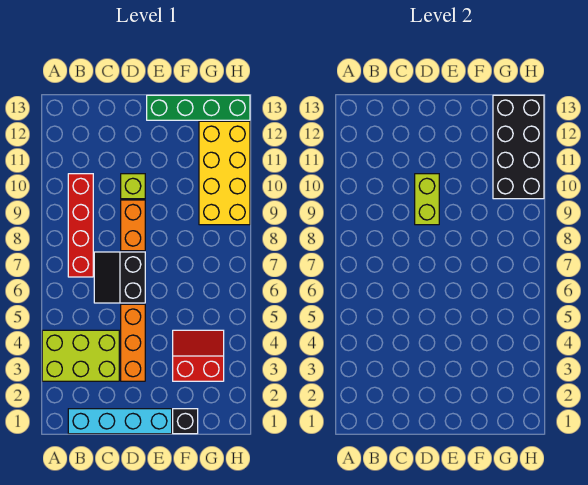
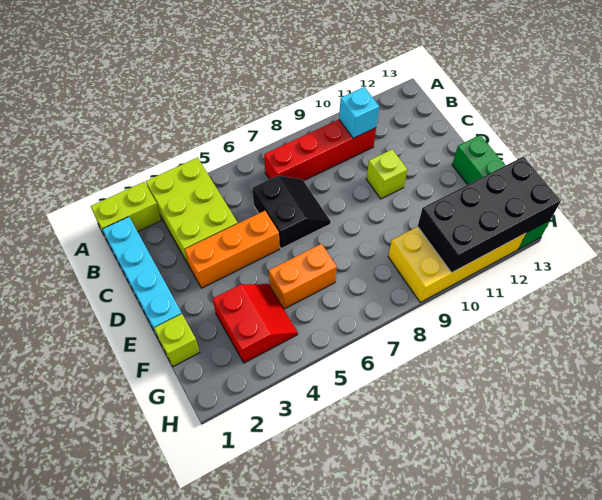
none -> cyan brick B10 level 2
black slope C6:D7 level 1 top D -> black slope C6:D7 level 1 top 6
orange brick D8:D9 level 1 -> orange brick F5:F6 level 1
lime brick D9:D10 level 2 -> lime brick A1:A2 level 1
black brick F1 level 1 -> lime brick F1 level 1

